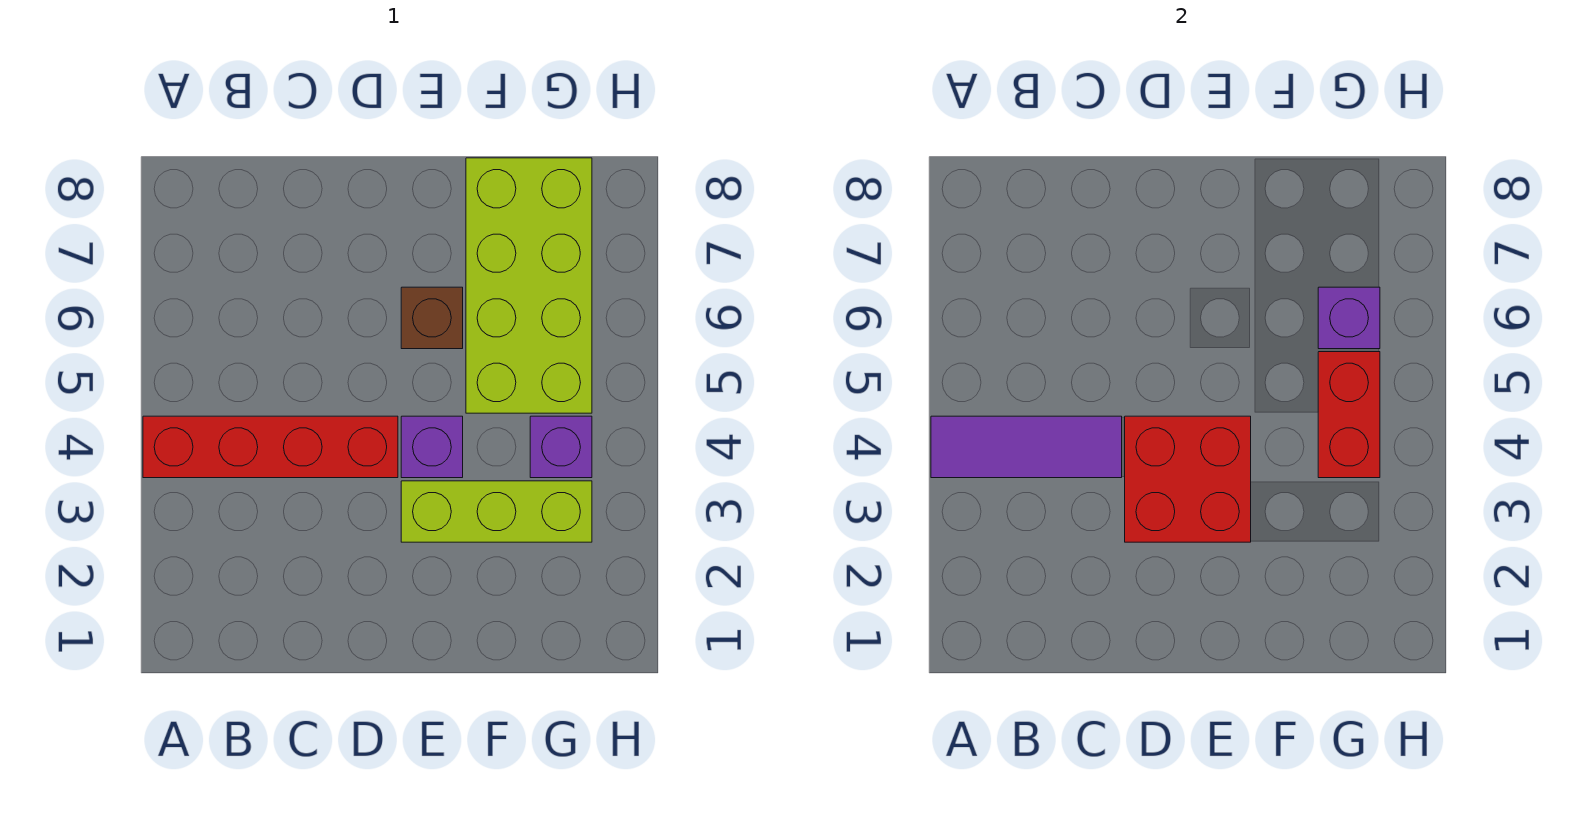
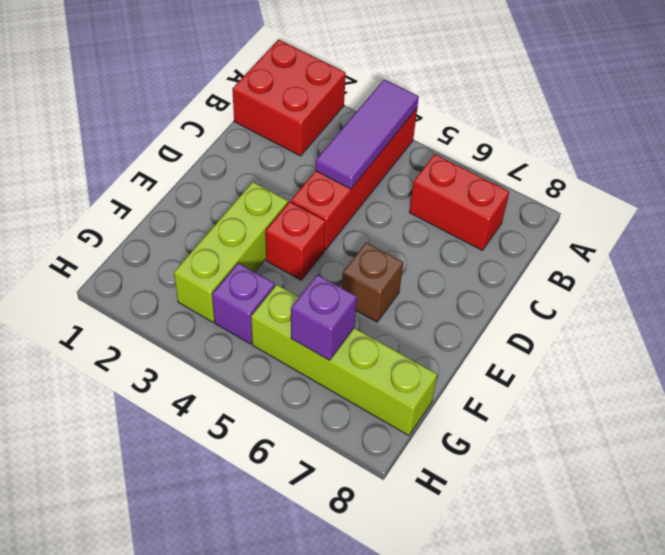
red brick D3:E4 level 2 -> red brick A1:B2 level 1
purple brick E4 level 1 -> red brick E4 level 1
lime brick F5:G8 level 1 -> lime brick G5:G8 level 1
red brick G4:G5 level 2 -> red brick B6:B7 level 1

